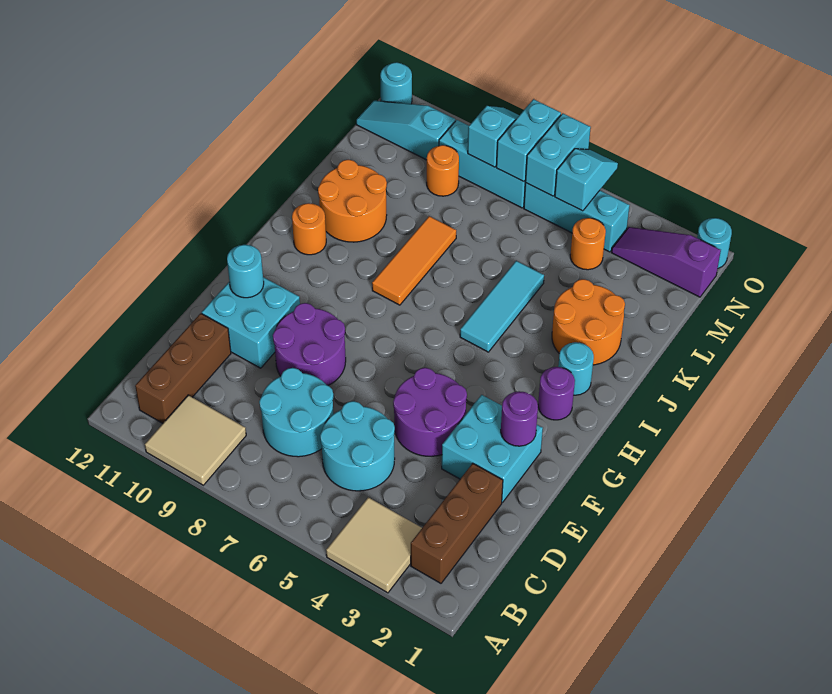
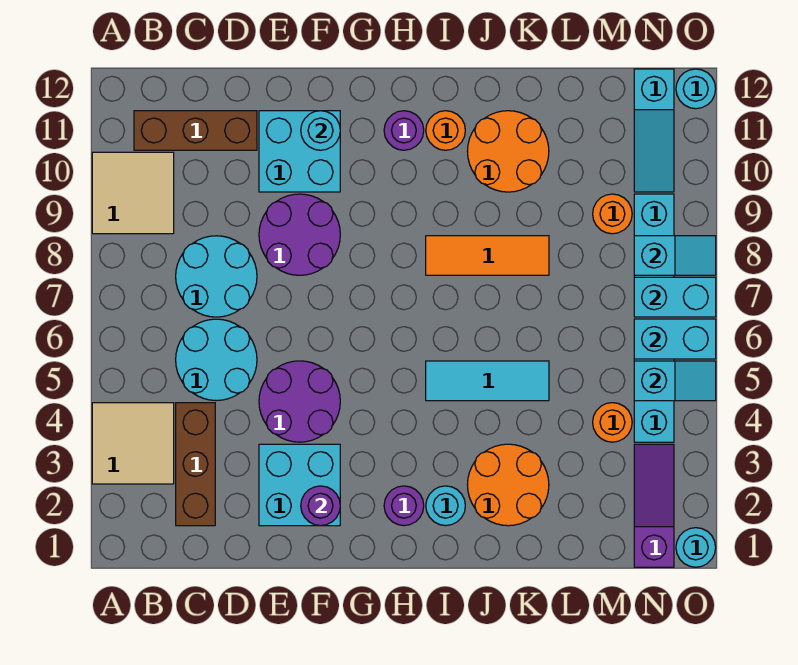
brown brick B2:D2 level 1 -> brown brick C2:C4 level 1
none -> purple round brick H11 level 1
cyan slope N10:N12 level 1 top 10 -> cyan slope N10:N12 level 1 top 12

